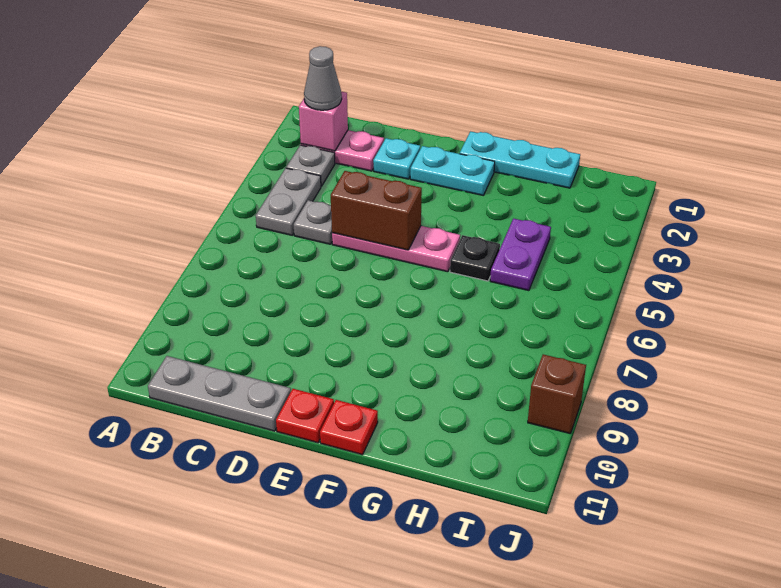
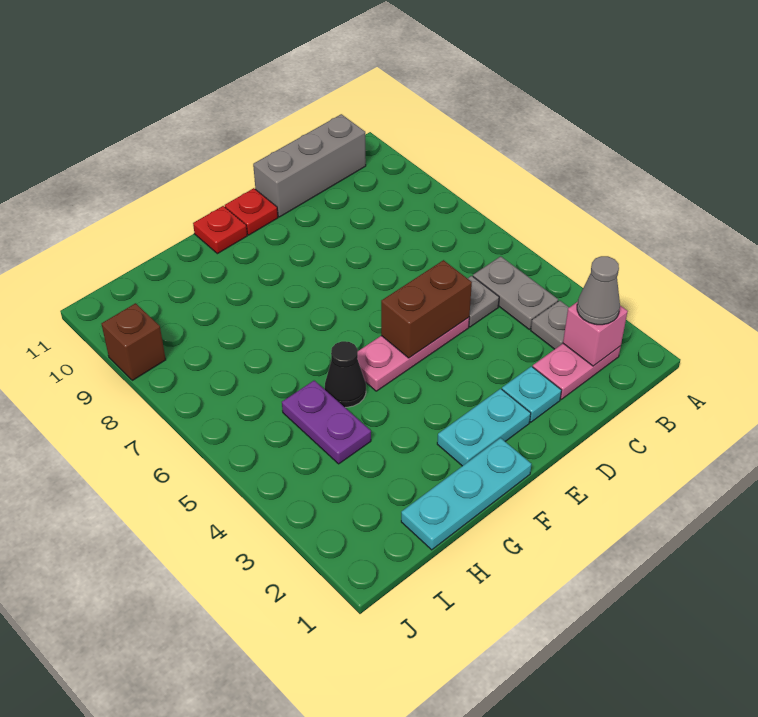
grey plate B11:D11 level 1 -> grey brick B11:D11 level 1
black plate G5 level 1 -> black cone G5 level 1

